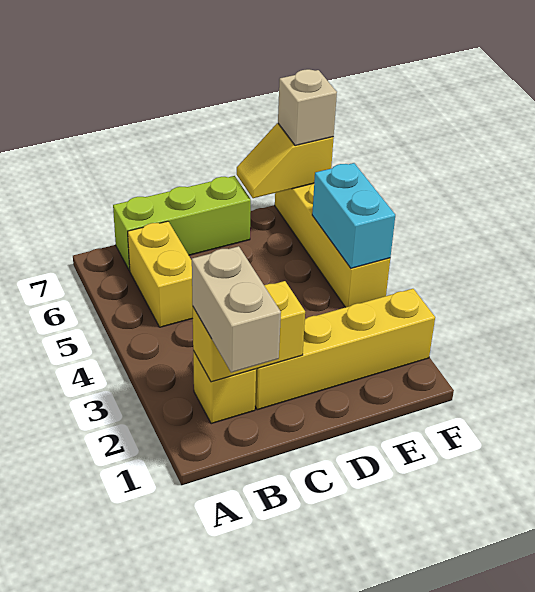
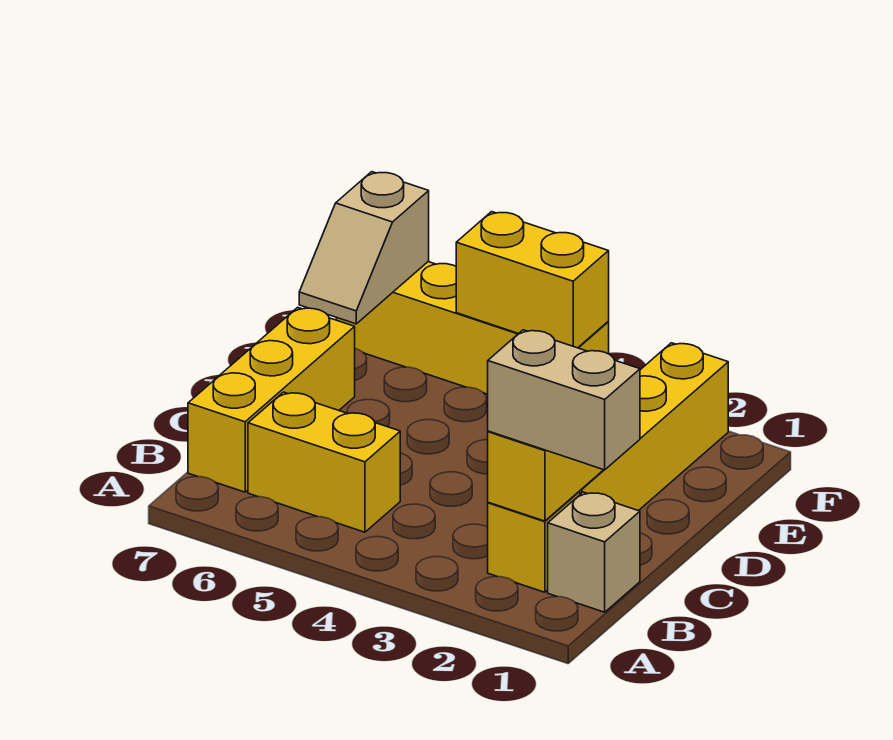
lime brick B7:D7 level 1 -> yellow brick B7:D7 level 1
yellow slope E7:F7 level 2 top F -> tan slope E7:F7 level 2 top F
cyan brick F4:F5 level 2 -> yellow brick F4:F5 level 2
tan brick F7 level 3 -> tan brick B1 level 1

